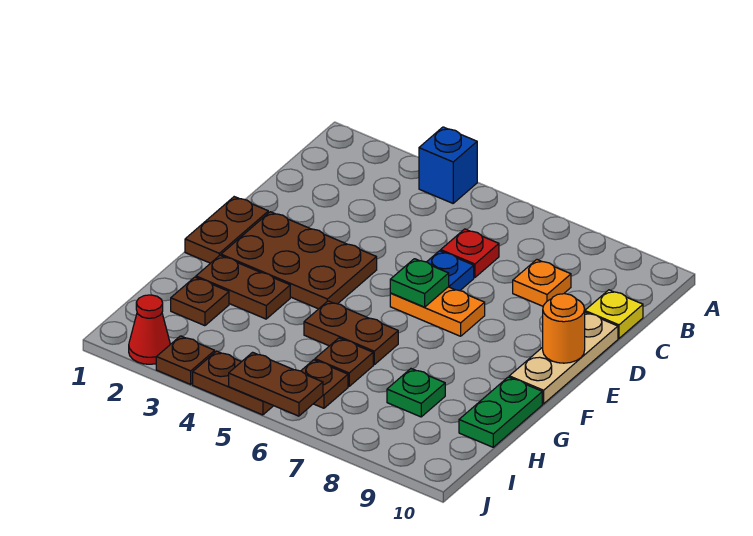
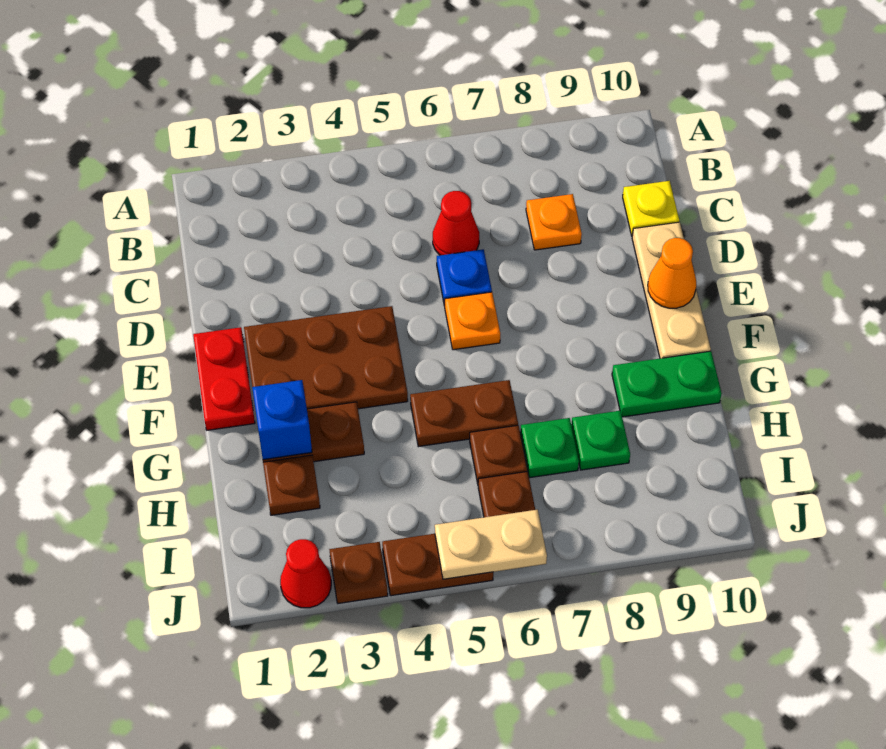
blue brick A4 level 1 -> blue brick G2 level 2
red plate C6 level 1 -> red cone C6 level 1
brown plate E1:F1 level 1 -> red plate E1:F1 level 1
orange plate E6:E7 level 1 -> orange plate E6 level 1
green plate E6 level 2 -> green plate H7 level 1
orange round brick E10 level 2 -> orange cone E10 level 2
green plate G10:H10 level 1 -> green plate G9:G10 level 1
brown plate J5:J6 level 2 -> tan plate J5:J6 level 2

